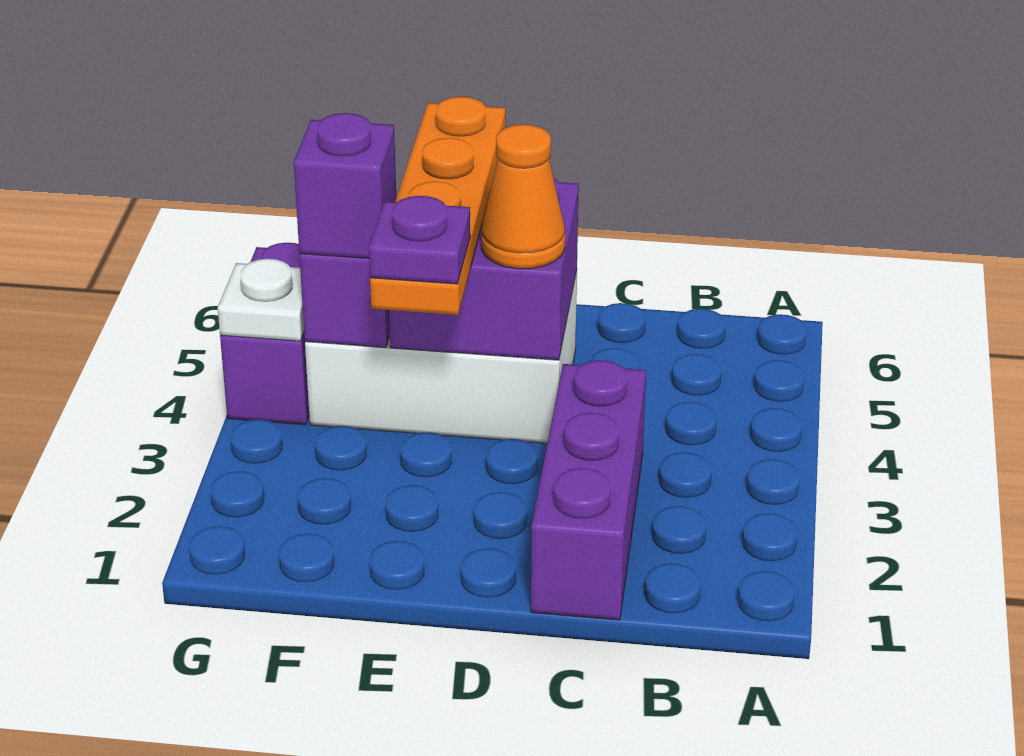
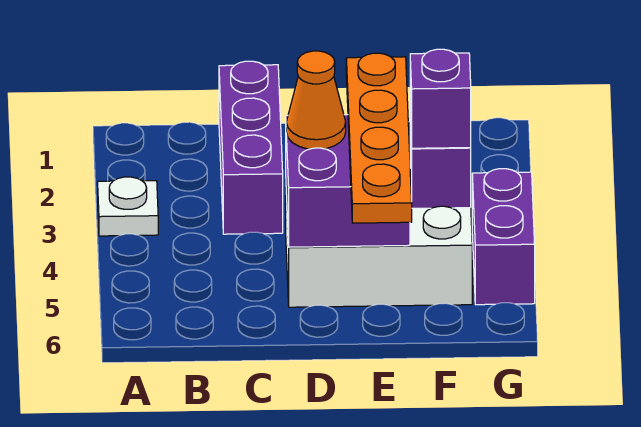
purple plate E3 level 4 -> none
white plate G4 level 2 -> white plate A3 level 1

